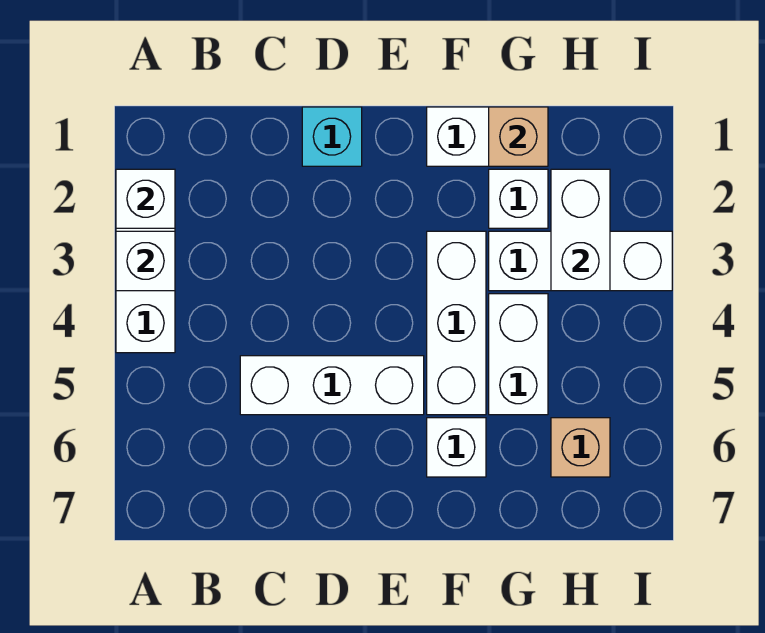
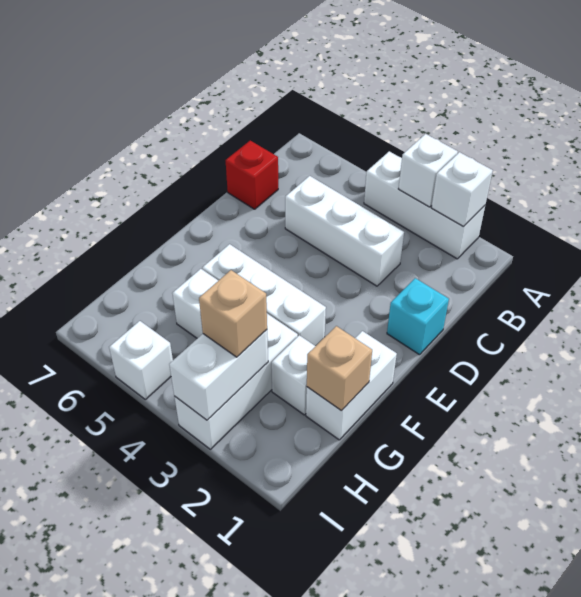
white brick C5:E5 level 1 -> white brick C3:C5 level 1
none -> red brick C7 level 1
white brick F6 level 1 -> white brick I5 level 1
white brick H2:H3 level 2 -> white brick H3:I3 level 2
tan brick H6 level 1 -> tan brick H3 level 3

